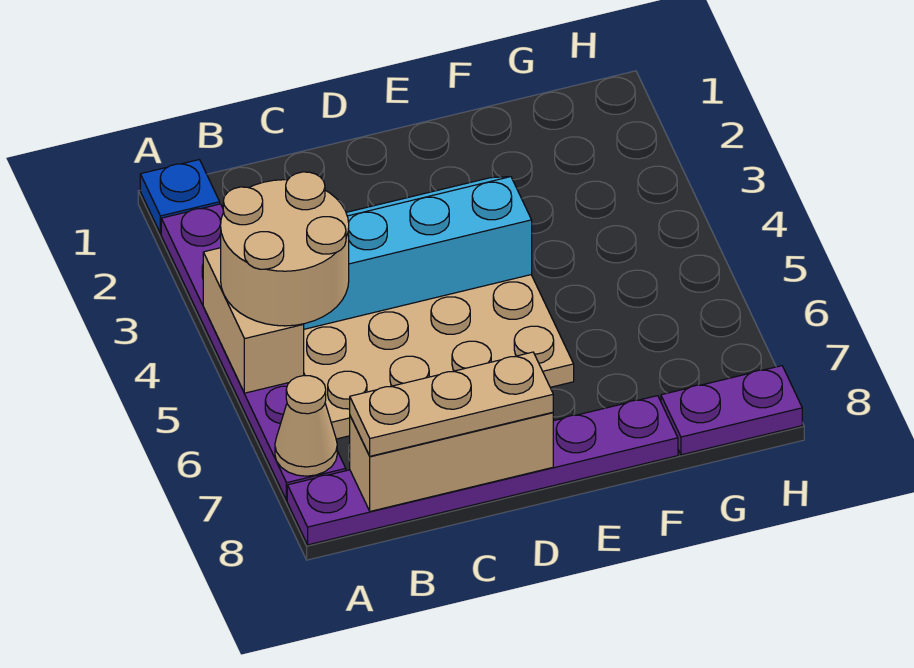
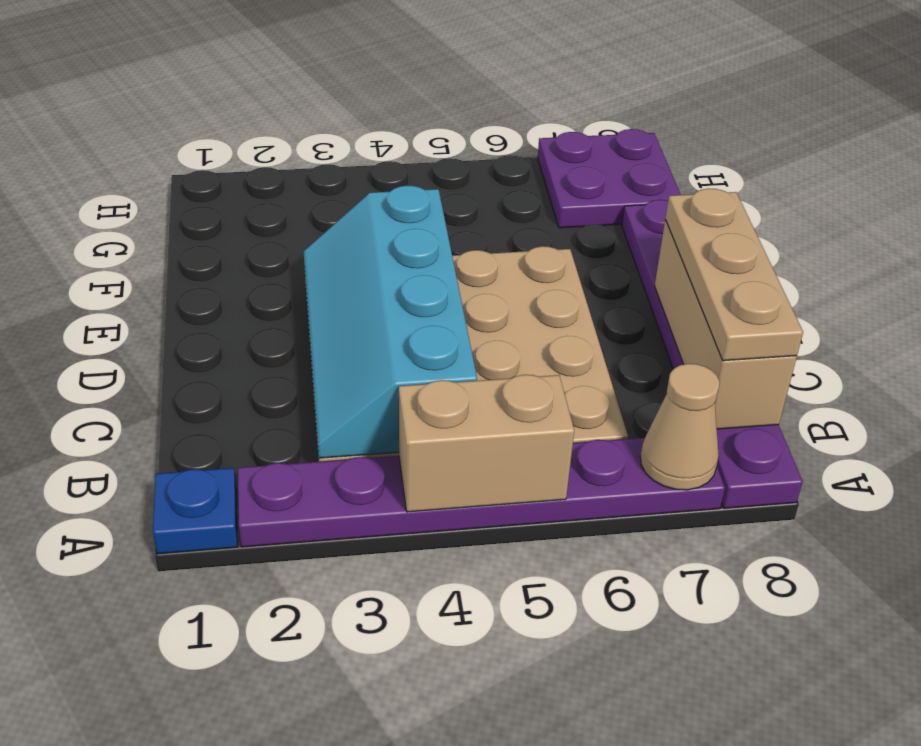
tan round brick A4:B5 level 3 -> none
purple plate G8:H8 level 1 -> purple plate G7:H8 level 1

